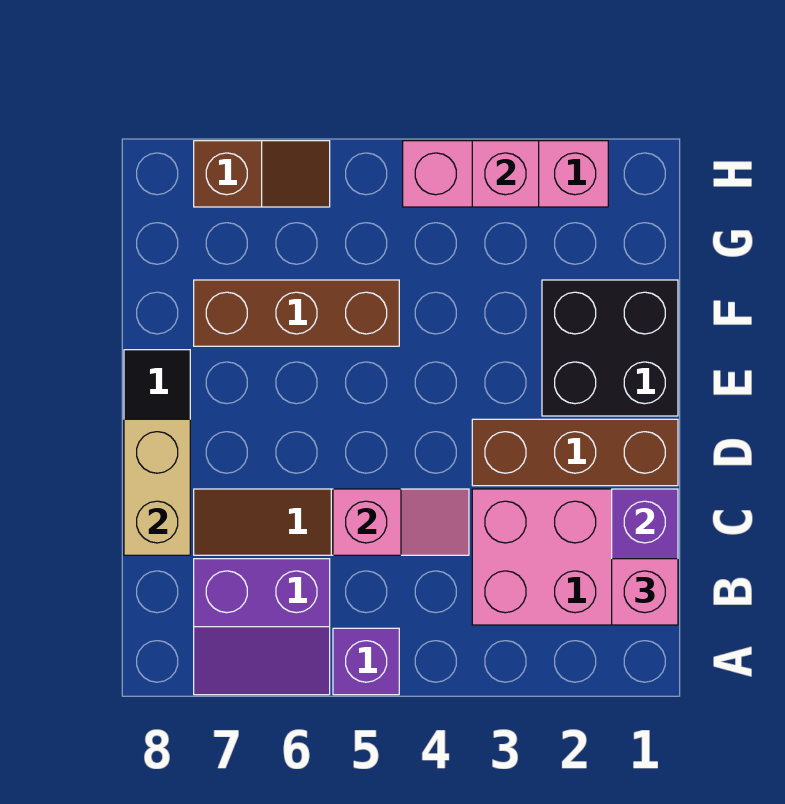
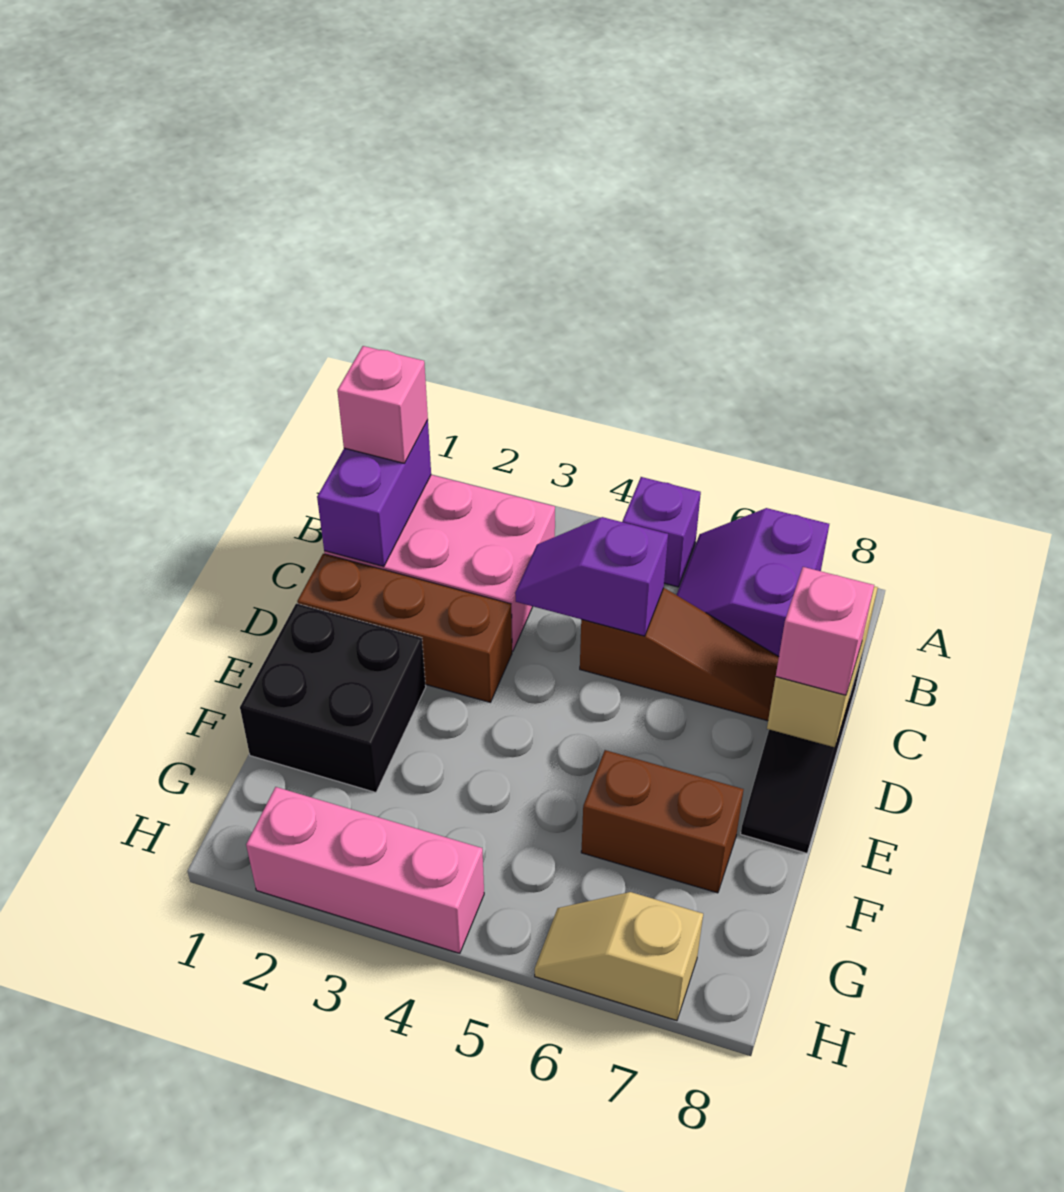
purple slope A6:B7 level 1 top B -> purple slope A6:B7 level 1 top 7
pink slope C4:C5 level 2 top 5 -> purple slope C4:C5 level 2 top 5
brown brick F5:F7 level 1 -> brown brick F6:F7 level 1
pink brick H3 level 2 -> pink brick D8 level 3
brown slope H6:H7 level 1 top 7 -> tan slope H6:H7 level 1 top 7

